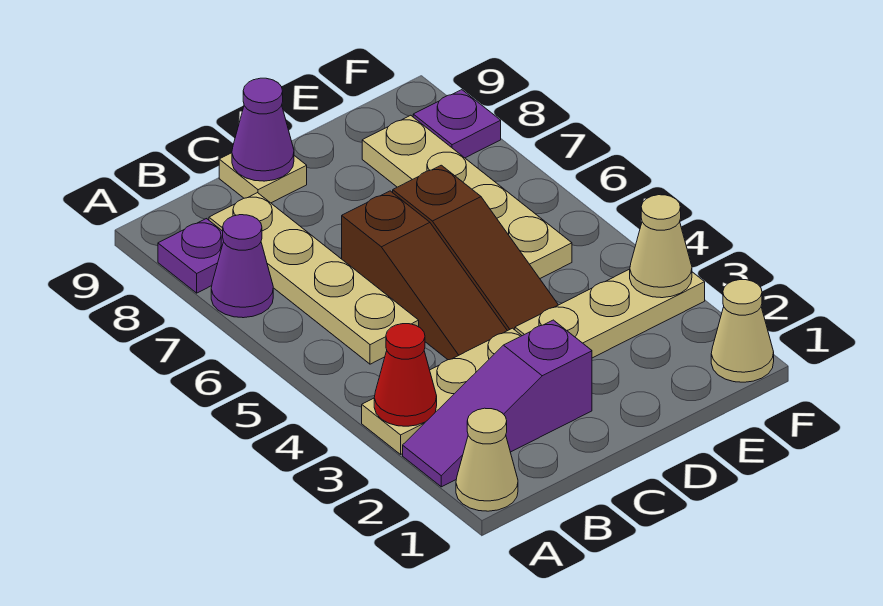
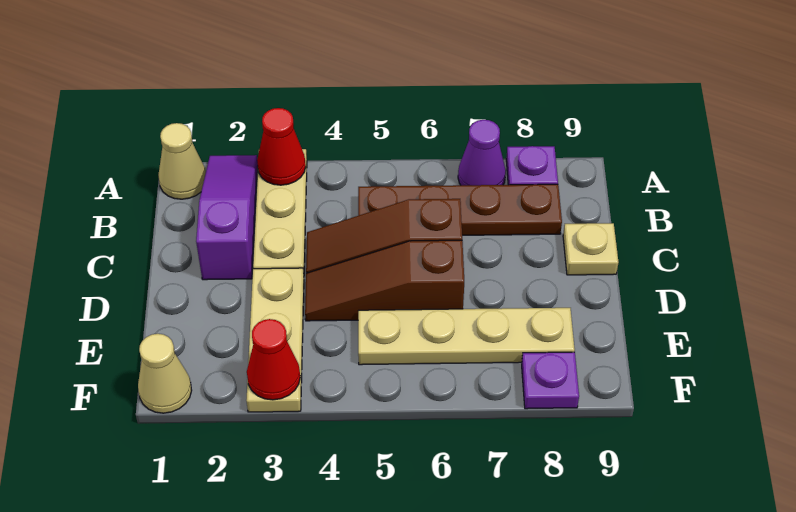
tan plate B5:B8 level 1 -> brown plate B5:B8 level 1
purple cone C9 level 2 -> none
tan cone F3 level 2 -> red cone F3 level 2

